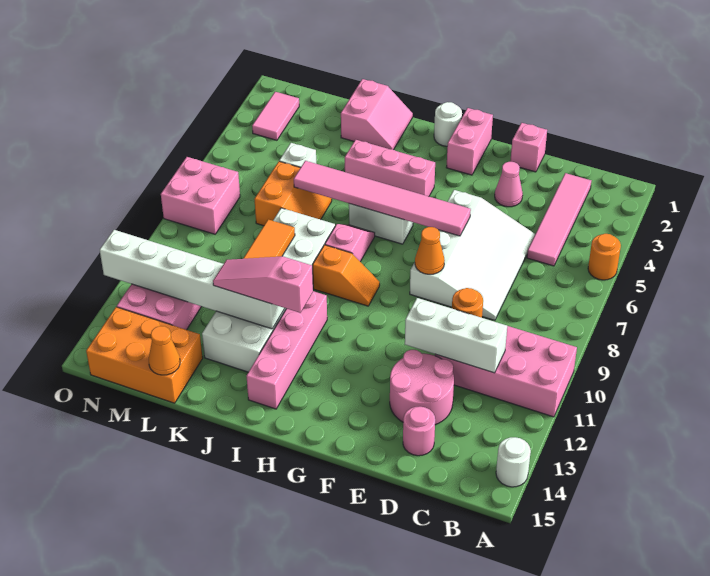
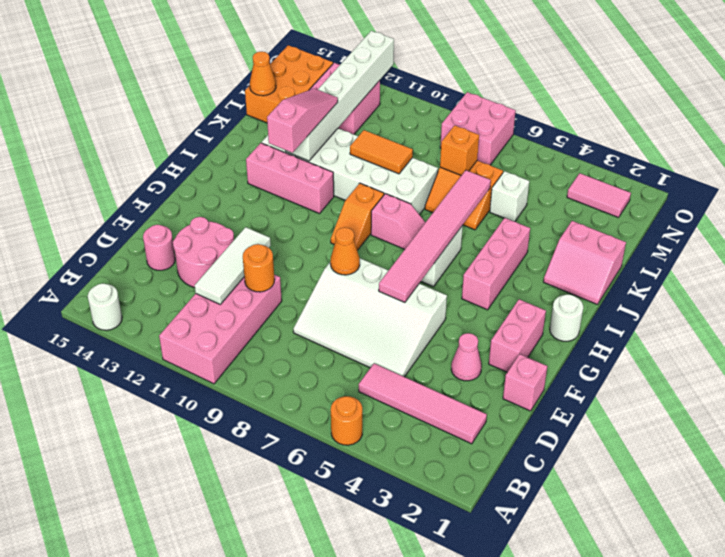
white brick C11:E11 level 2 -> white tile C11:E11 level 2
pink brick G1:G2 level 1 -> pink brick F2:G2 level 1
pink brick I11:I14 level 1 -> pink brick I11:I13 level 1
none -> orange brick L7 level 2

